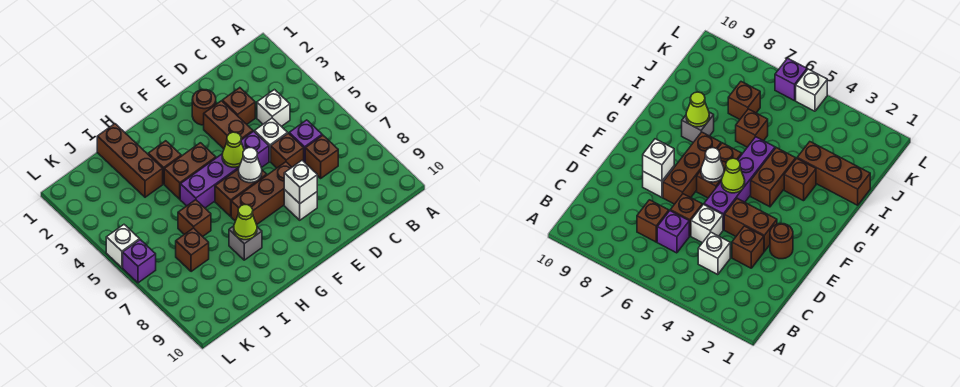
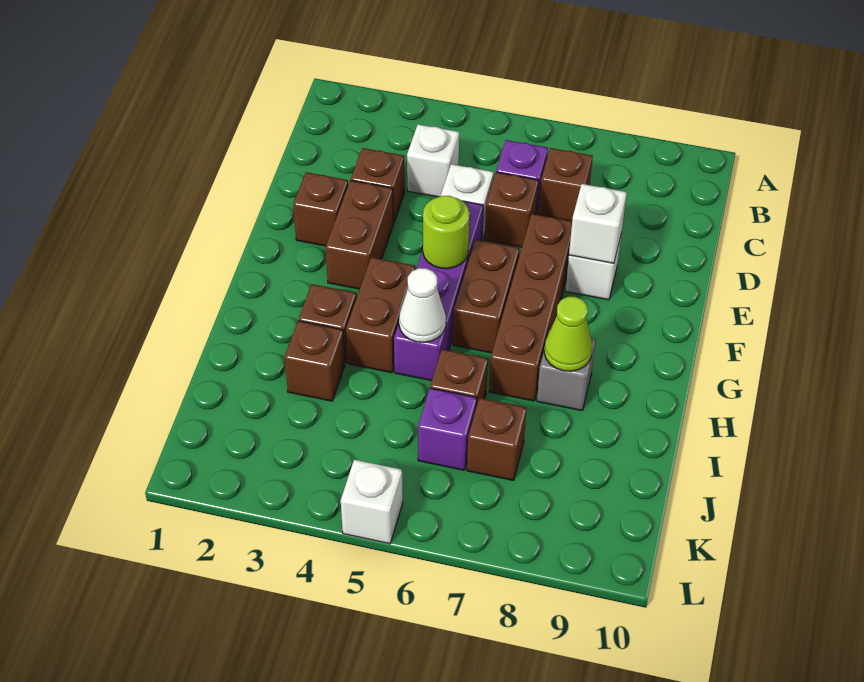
brown round brick E2 level 1 -> brown brick E2 level 1
brown brick E3:E4 level 1 -> brown brick E3:F3 level 1
brown brick E7:G7 level 1 -> brown brick E7:H7 level 1
lime cone F5 level 2 -> lime round brick F5 level 2
white cone F6 level 2 -> white cone H5 level 2
brown brick I1:I3 level 1 -> brown brick I3 level 1
purple brick L6 level 1 -> purple brick J6 level 1

